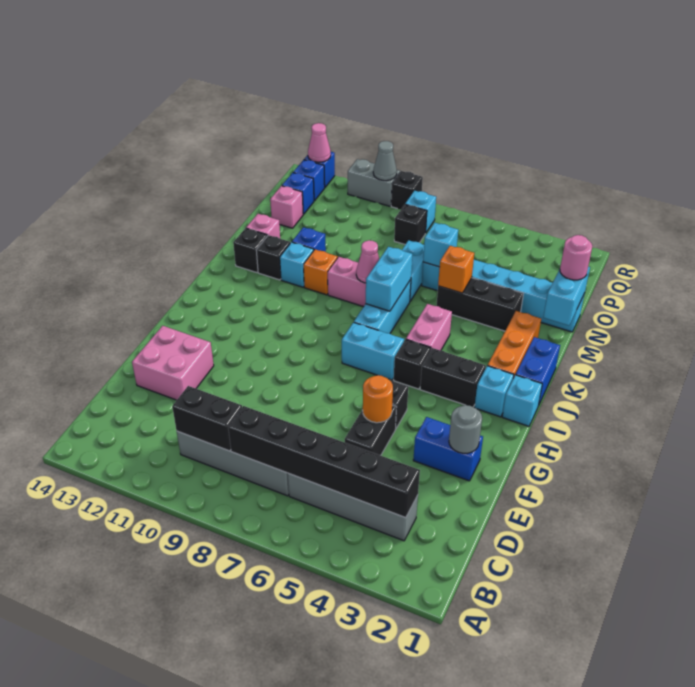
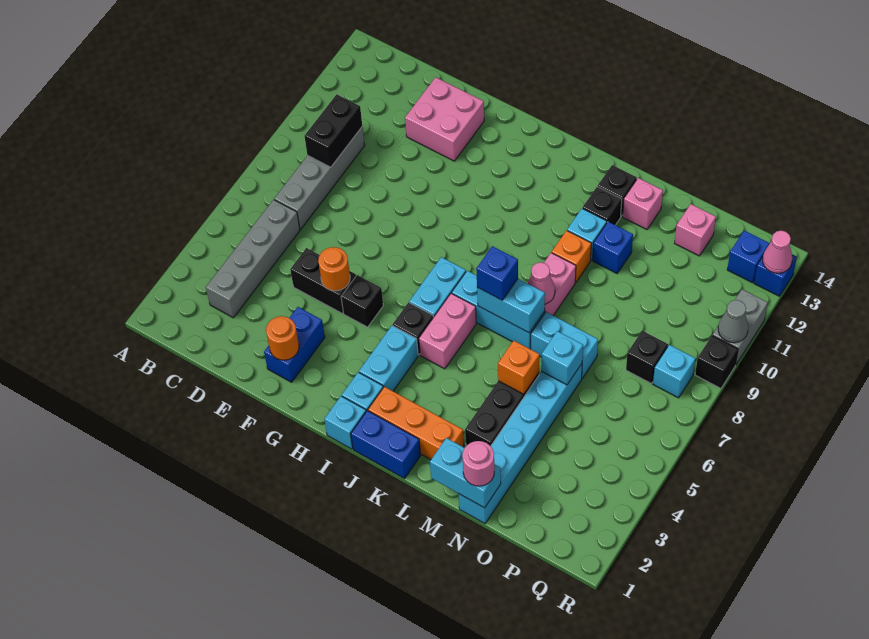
black brick C3:C8 level 2 -> none
grey round brick F2 level 2 -> orange round brick F2 level 2
black brick I3:I4 level 1 -> cyan brick I3:I4 level 1
pink brick J5:K5 level 1 -> pink brick J5:J6 level 1
blue brick P13 level 1 -> blue brick K7 level 3

